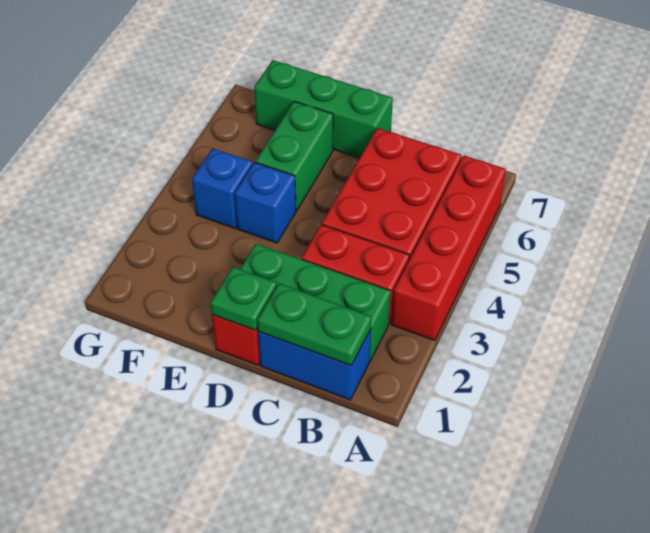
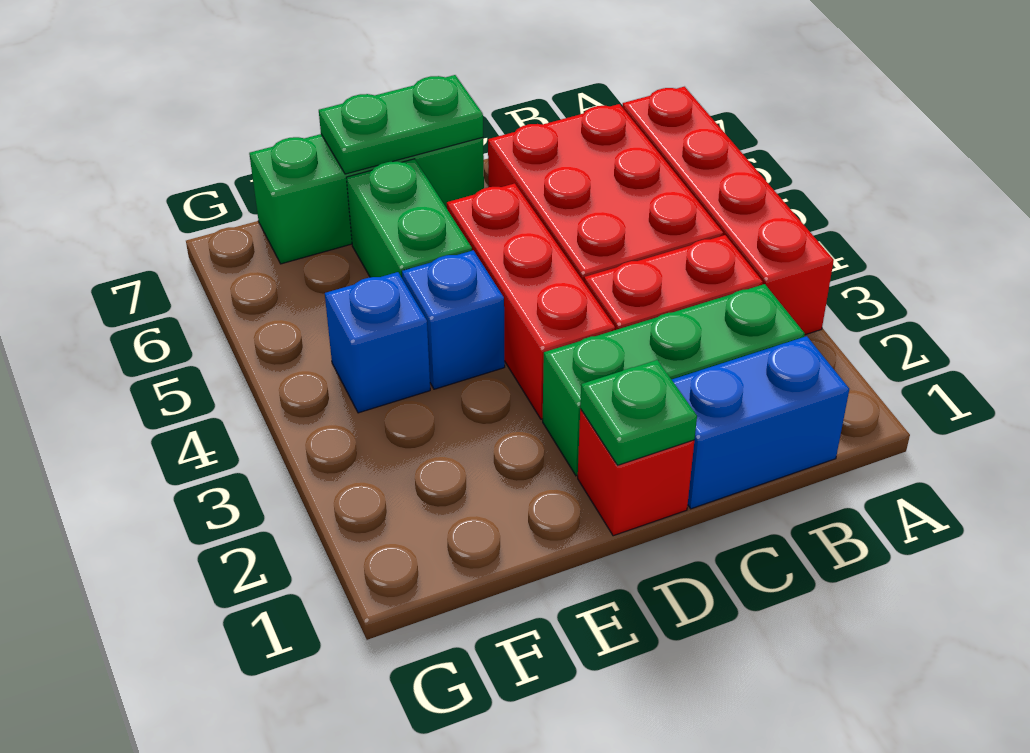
green plate B1:C1 level 2 -> green plate D7:E7 level 2
none -> red brick D3:D5 level 1

